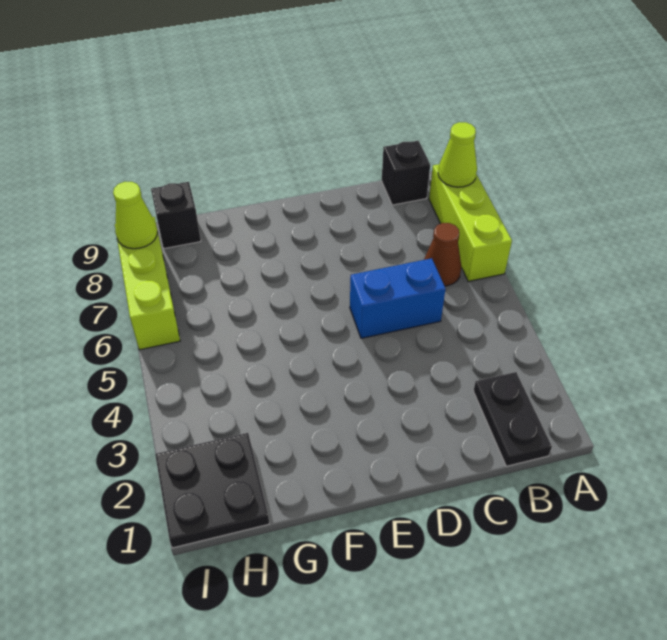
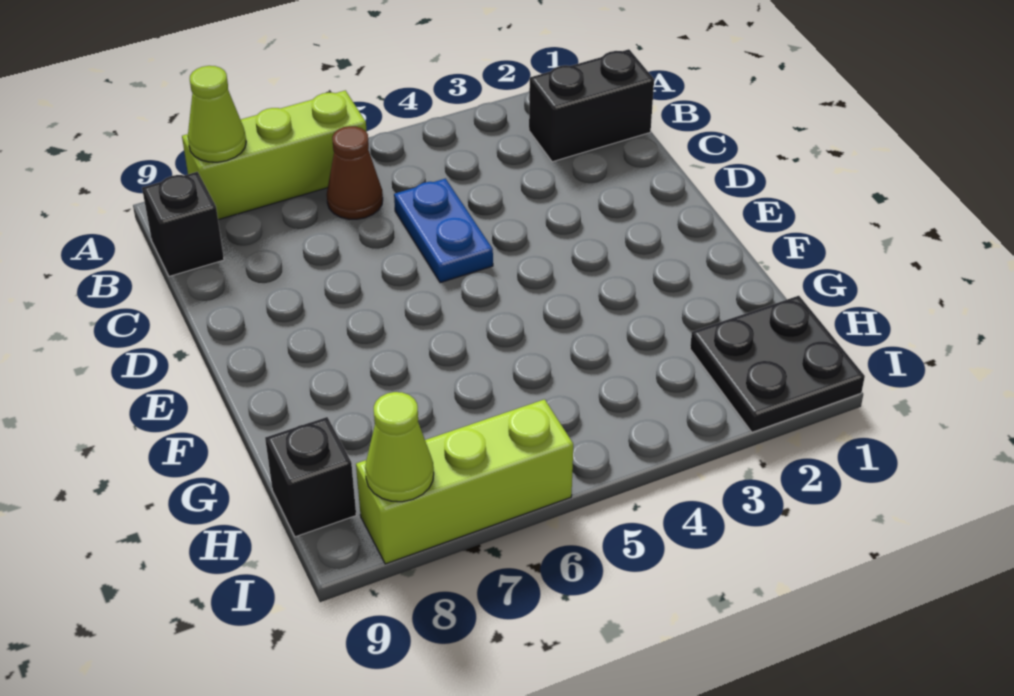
black plate B1:B2 level 1 -> black brick B1:B2 level 1
blue brick C5:D5 level 1 -> blue plate C5:D5 level 1

